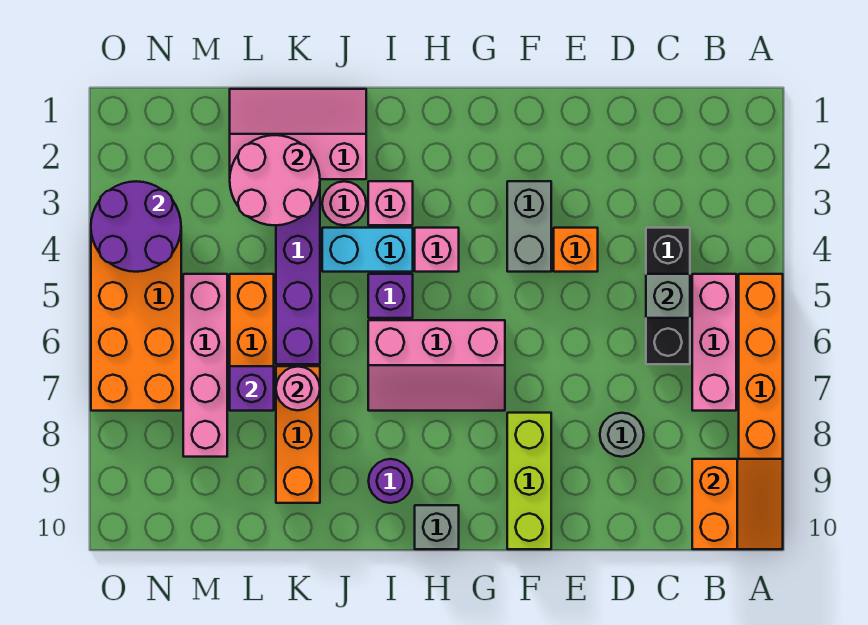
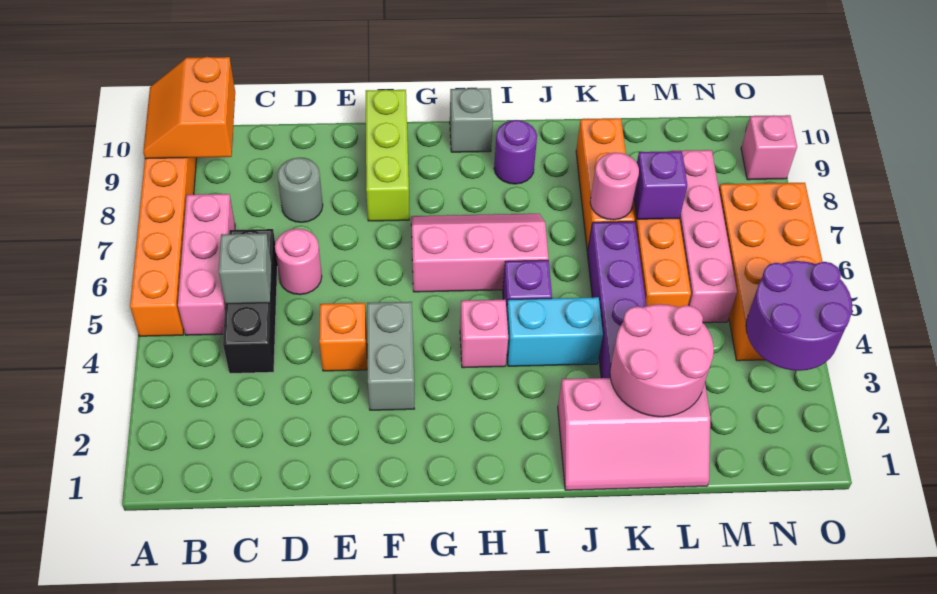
pink brick I3 level 1 -> pink brick O9 level 1
pink round brick J3 level 1 -> pink round brick D6 level 1

